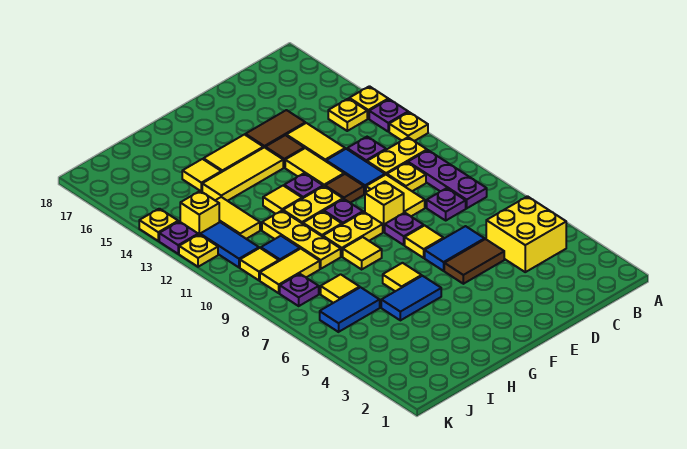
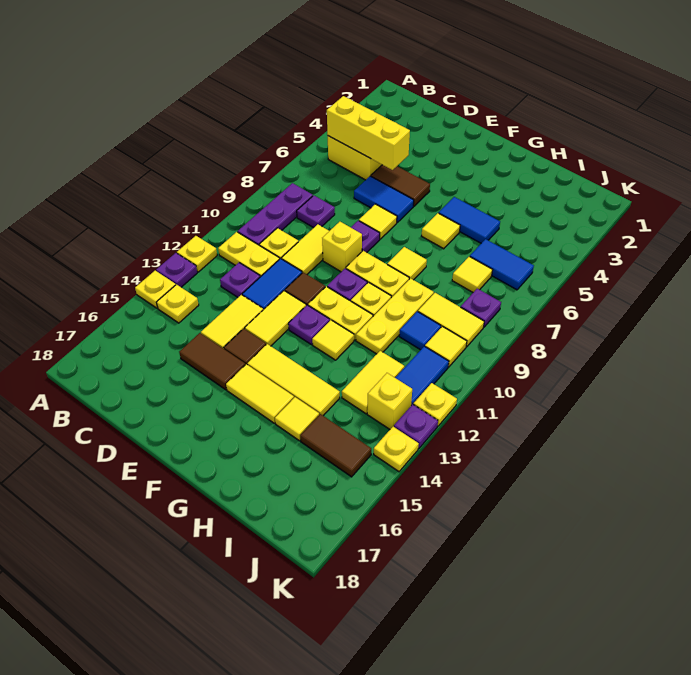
none -> yellow brick B5:D5 level 2
none -> brown tile I15:J15 level 1

